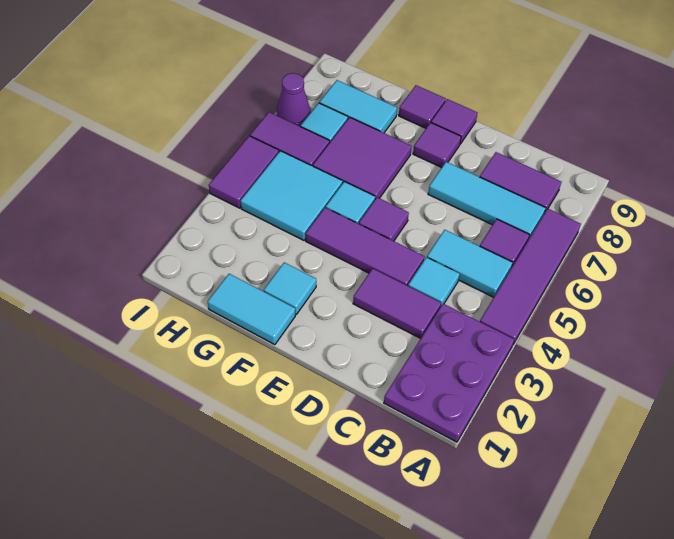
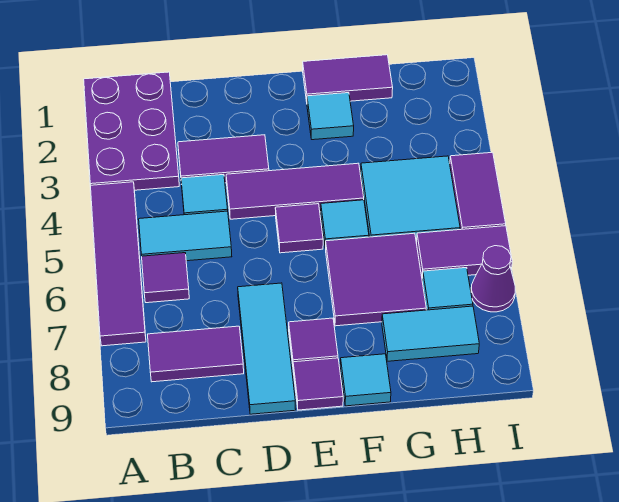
cyan tile B7:D7 level 1 -> cyan tile D7:D9 level 1
cyan tile F1:G1 level 1 -> purple tile F1:G1 level 1
purple tile F9 level 1 -> cyan tile F9 level 1

